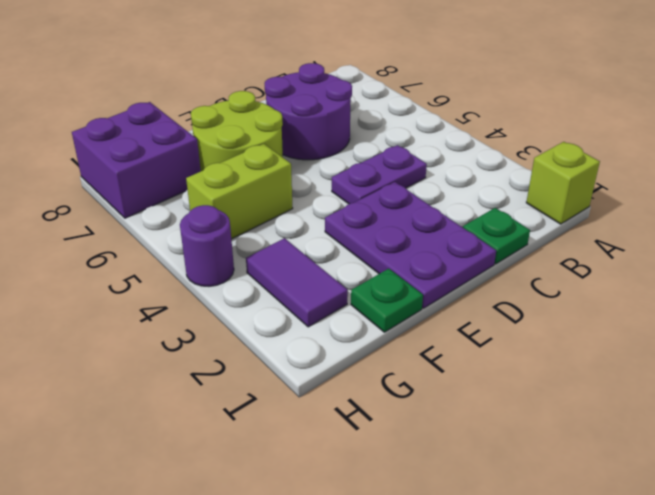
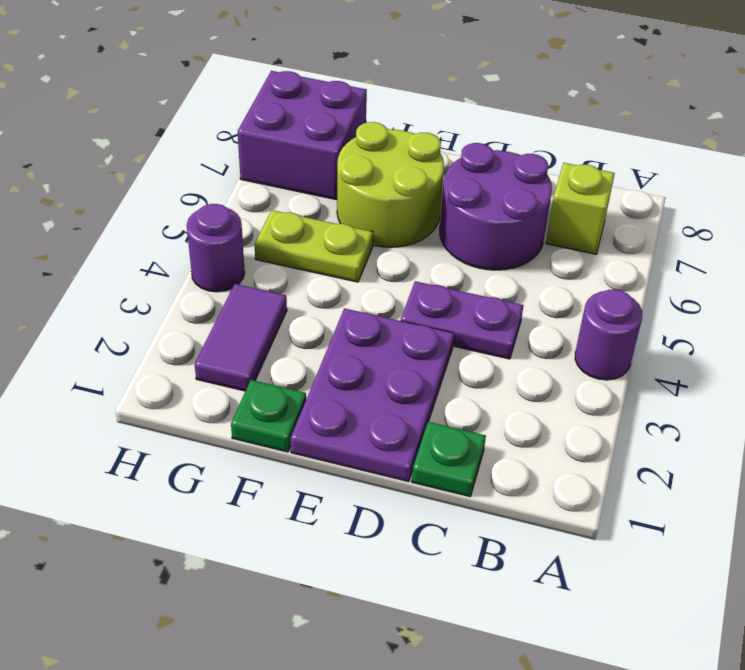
lime brick A1 level 1 -> lime brick B7 level 1
none -> purple round brick A4 level 1
lime brick F5:G5 level 1 -> lime plate F5:G5 level 1

